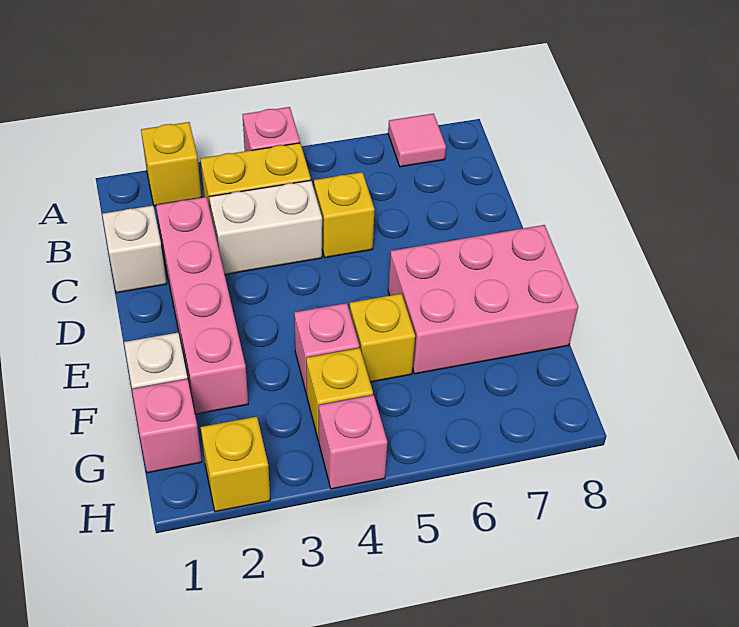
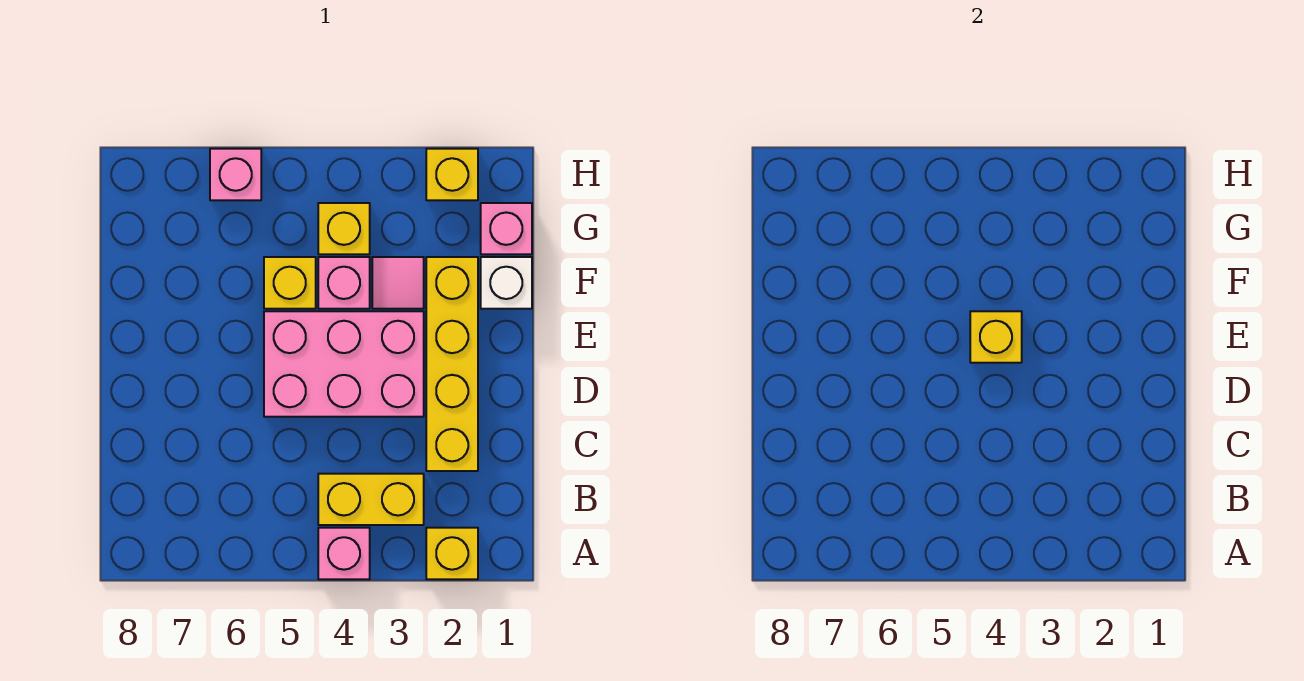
pink tile A7 level 1 -> pink tile F3 level 1
white brick C1 level 1 -> none
pink brick C2:F2 level 1 -> yellow brick C2:F2 level 1
white brick C3:C4 level 1 -> none
yellow brick C5 level 1 -> yellow brick E4 level 2
pink brick E6:F8 level 1 -> pink brick D3:E5 level 1
pink brick H4 level 1 -> pink brick H6 level 1

